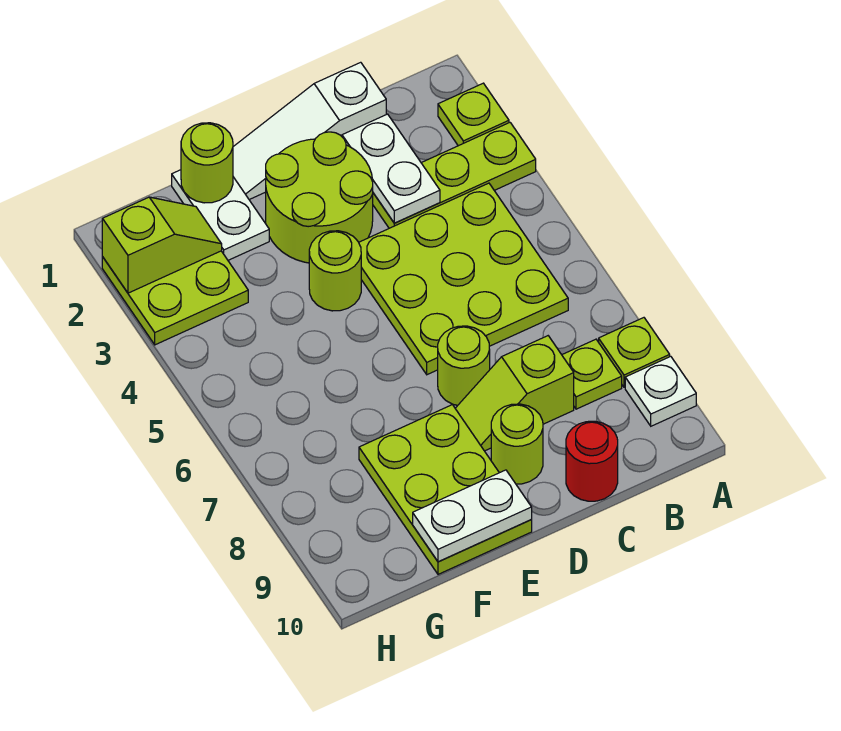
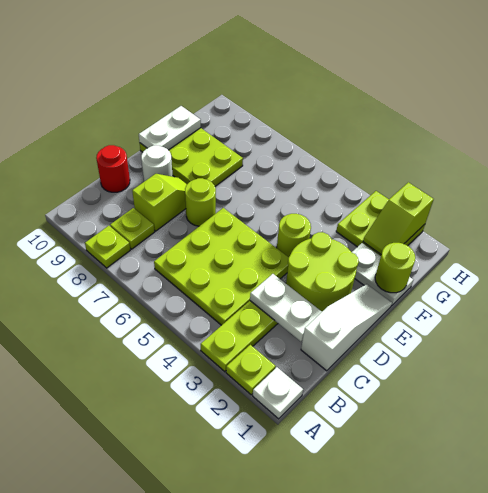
white plate A9 level 1 -> white plate A1 level 1
lime round brick D9 level 1 -> white round brick D9 level 1

